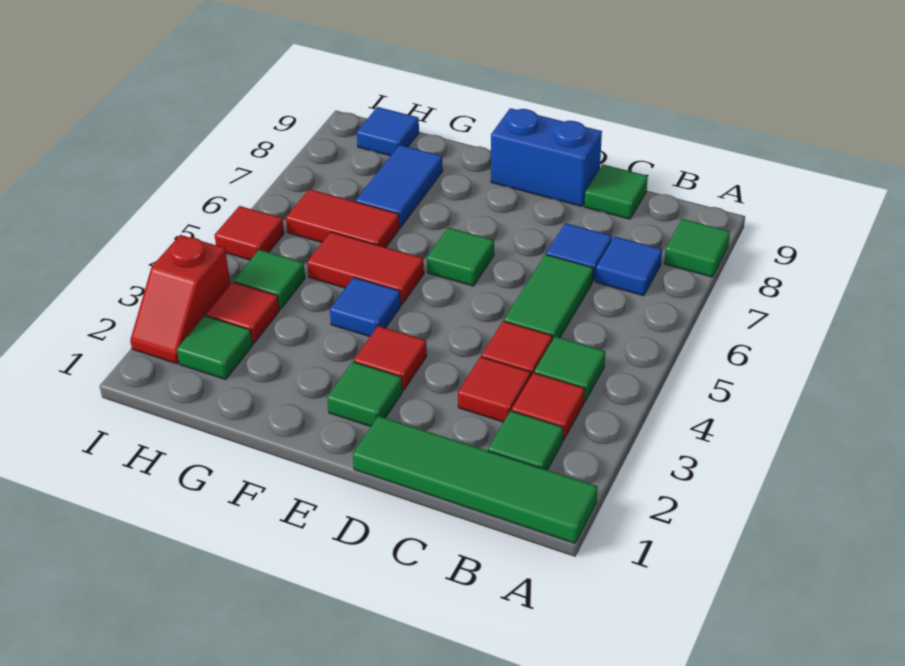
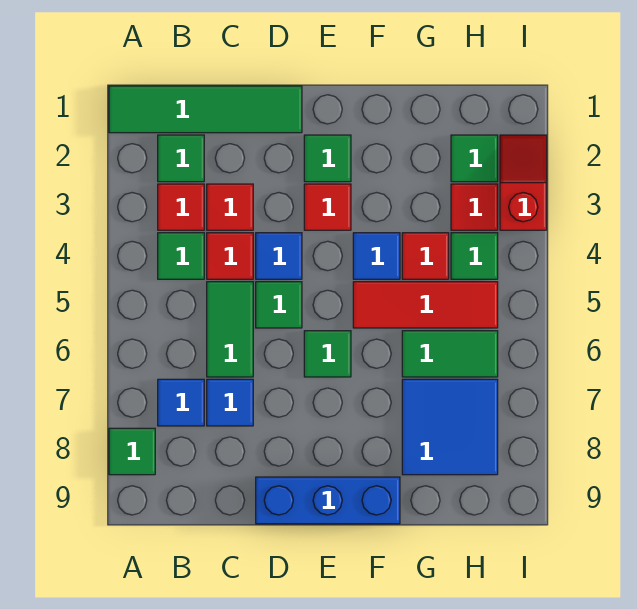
green tile C9 level 1 -> green tile D5 level 1
blue brick D9:E9 level 1 -> blue brick D9:F9 level 1
red tile F5:G5 level 1 -> red tile F5:H5 level 1
red tile G6:H6 level 1 -> green tile G6:H6 level 1
blue tile G7:G8 level 1 -> blue tile G7:H8 level 1
blue tile H9 level 1 -> blue tile D4 level 1
red tile I5 level 1 -> red tile G4 level 1

